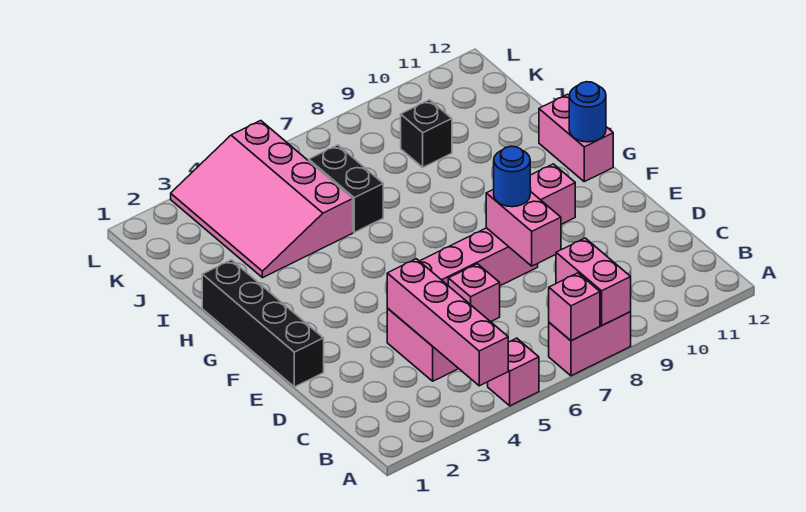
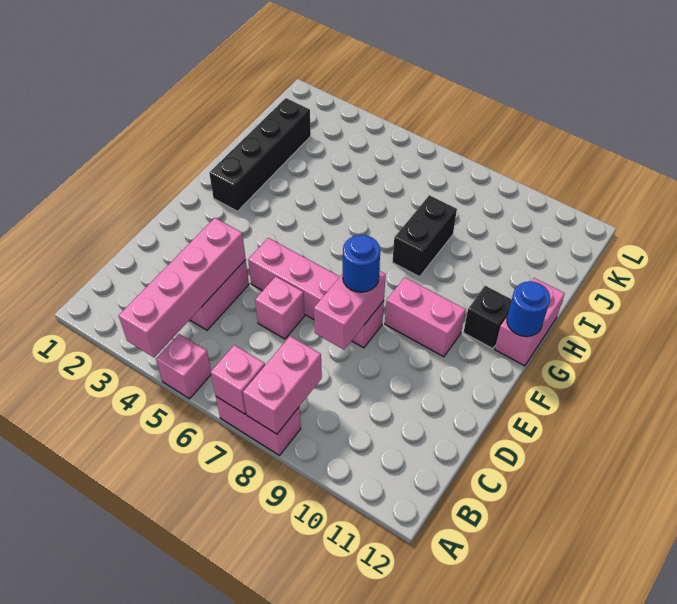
black brick E1:H1 level 1 -> black brick G2:J2 level 1
pink slope I3:L5 level 1 top 5 -> none
black brick I6:J6 level 1 -> black brick H8:I8 level 1
black brick J9 level 1 -> black brick G11 level 1

